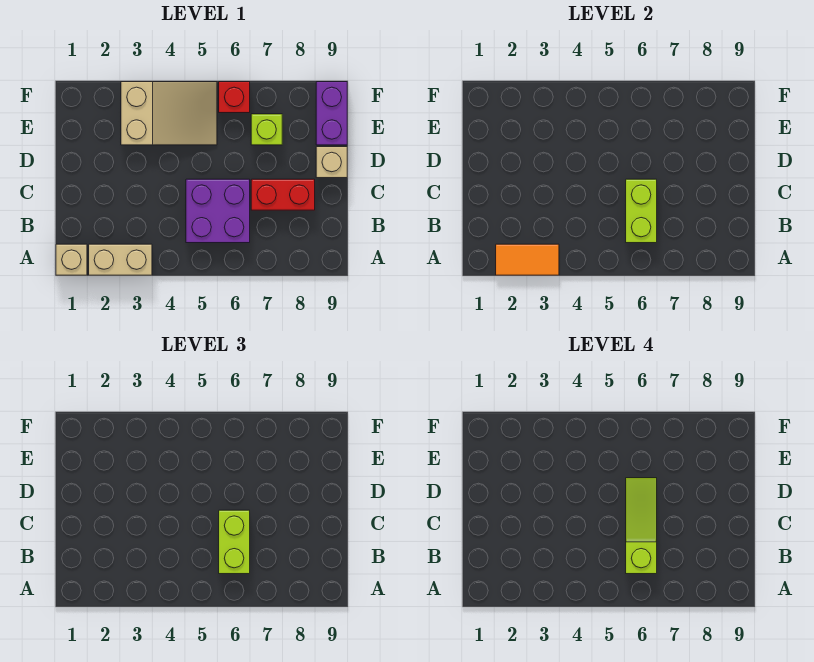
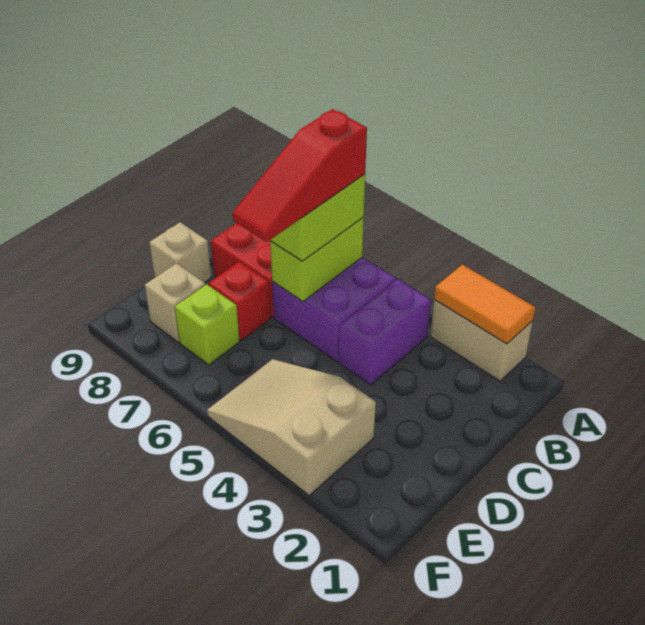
tan brick A1 level 1 -> tan brick E8 level 1
lime slope B6:D6 level 4 top B -> red slope B6:D6 level 4 top B
purple brick E9:F9 level 1 -> purple brick B4:C4 level 1
red brick F6 level 1 -> red brick D7 level 1

